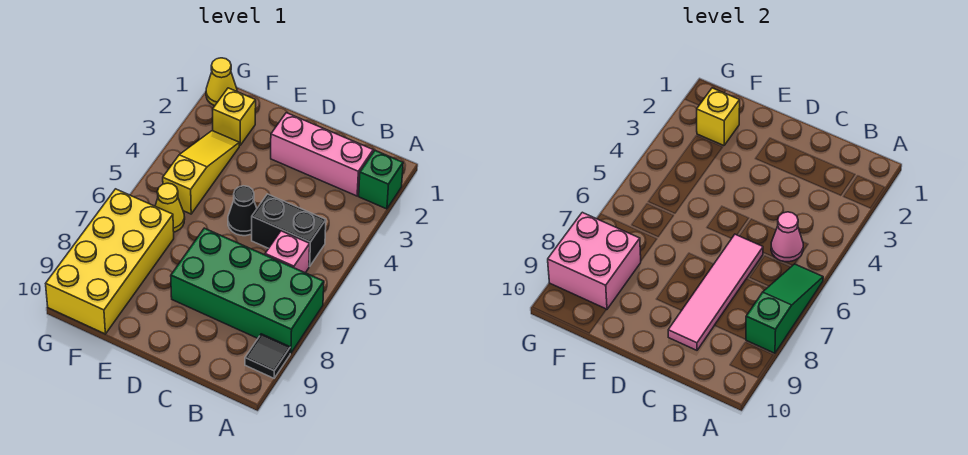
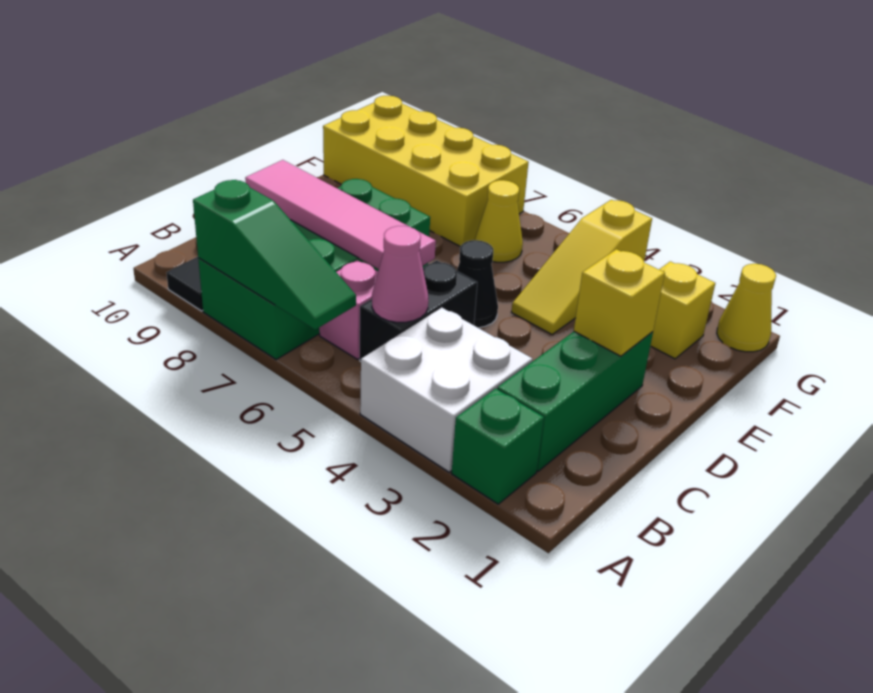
none -> white brick A3:B4 level 1
pink brick B2:D2 level 1 -> green brick B2:D2 level 1
yellow brick F2 level 2 -> yellow brick D2 level 2
yellow slope F3:F5 level 1 top 5 -> yellow slope E4:G4 level 1 top G
pink brick F8:G9 level 2 -> none

